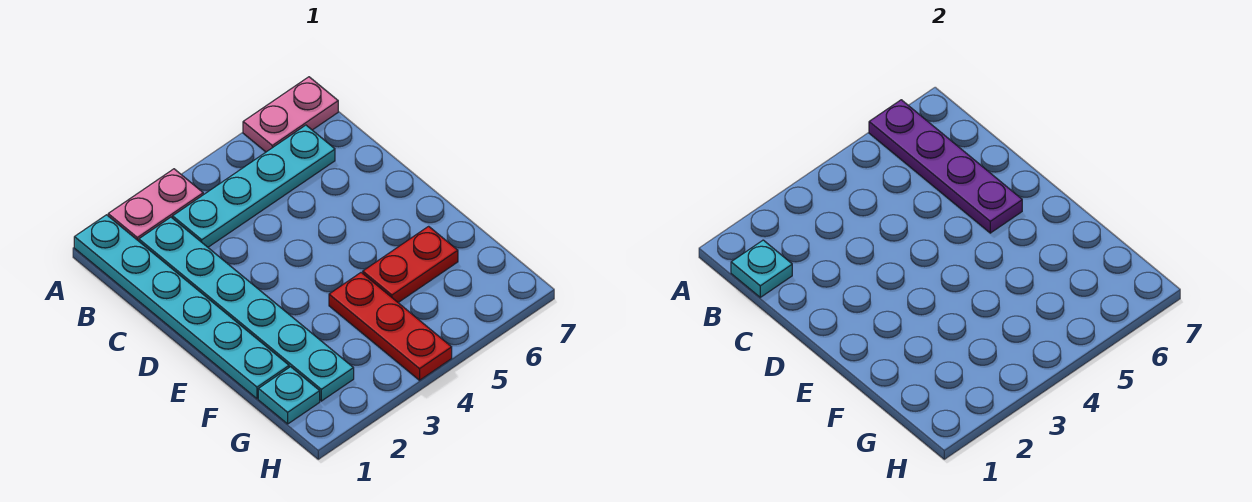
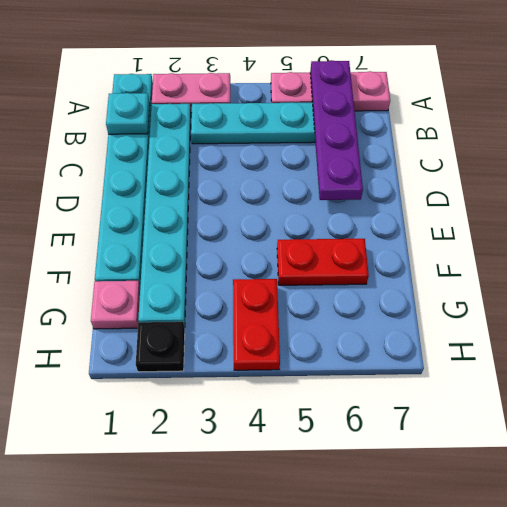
pink plate A6:A7 level 1 -> pink plate A5:A7 level 1
red plate F4:H4 level 1 -> red plate G4:H4 level 1
cyan plate G1 level 1 -> pink plate G1 level 1
none -> black plate H2 level 1

